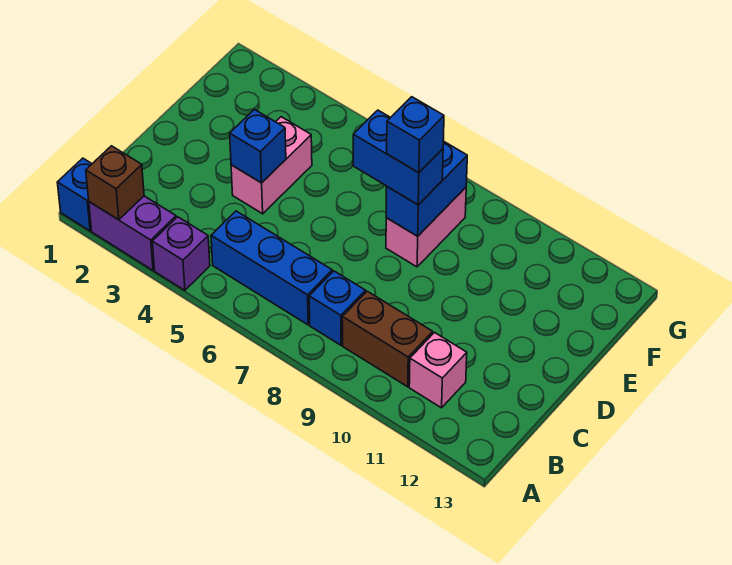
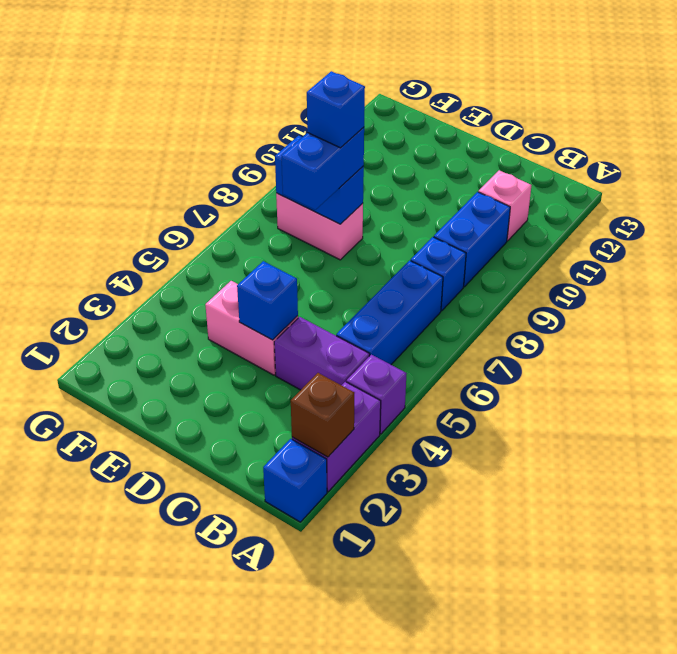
none -> purple brick B4:C4 level 1
brown brick B9:B10 level 1 -> blue brick B9:B10 level 1

